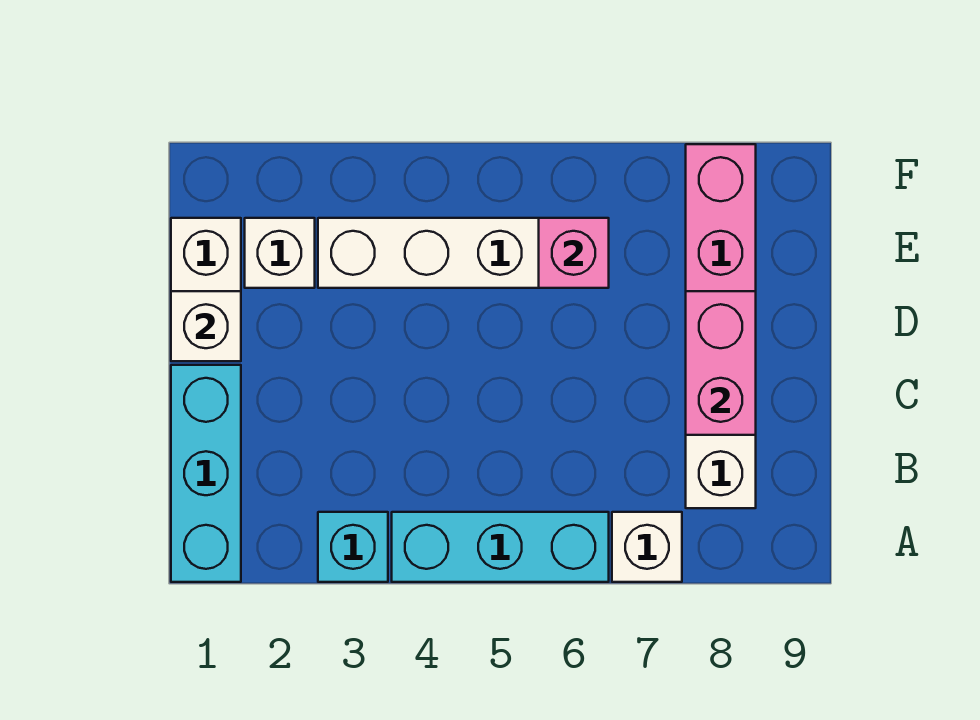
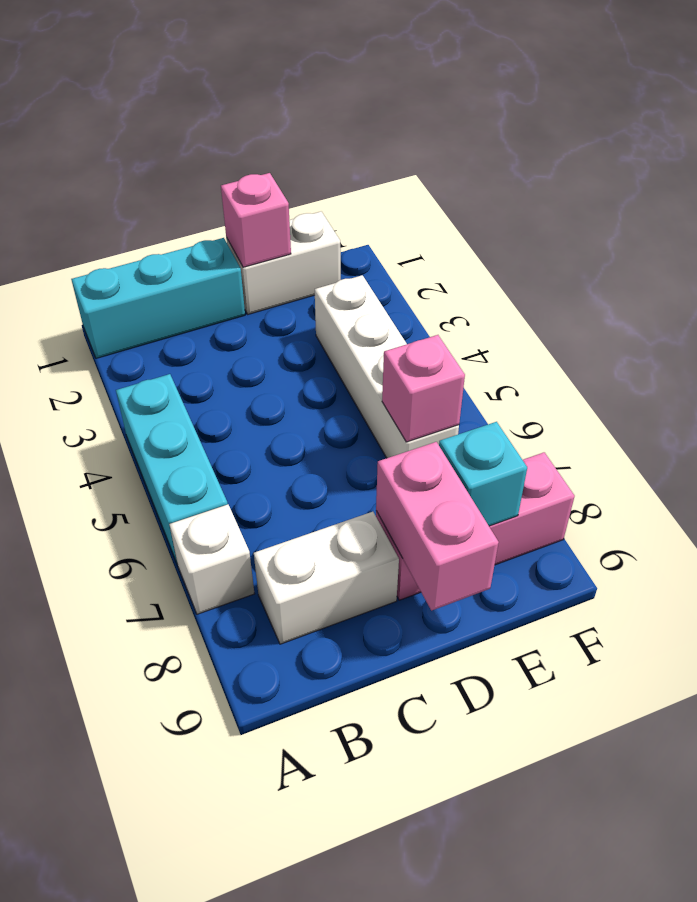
cyan brick A3 level 1 -> cyan brick E8 level 2
pink brick C8:D8 level 2 -> pink brick D8:D9 level 2
white brick D1 level 2 -> pink brick D1 level 2
white brick E2 level 1 -> none

